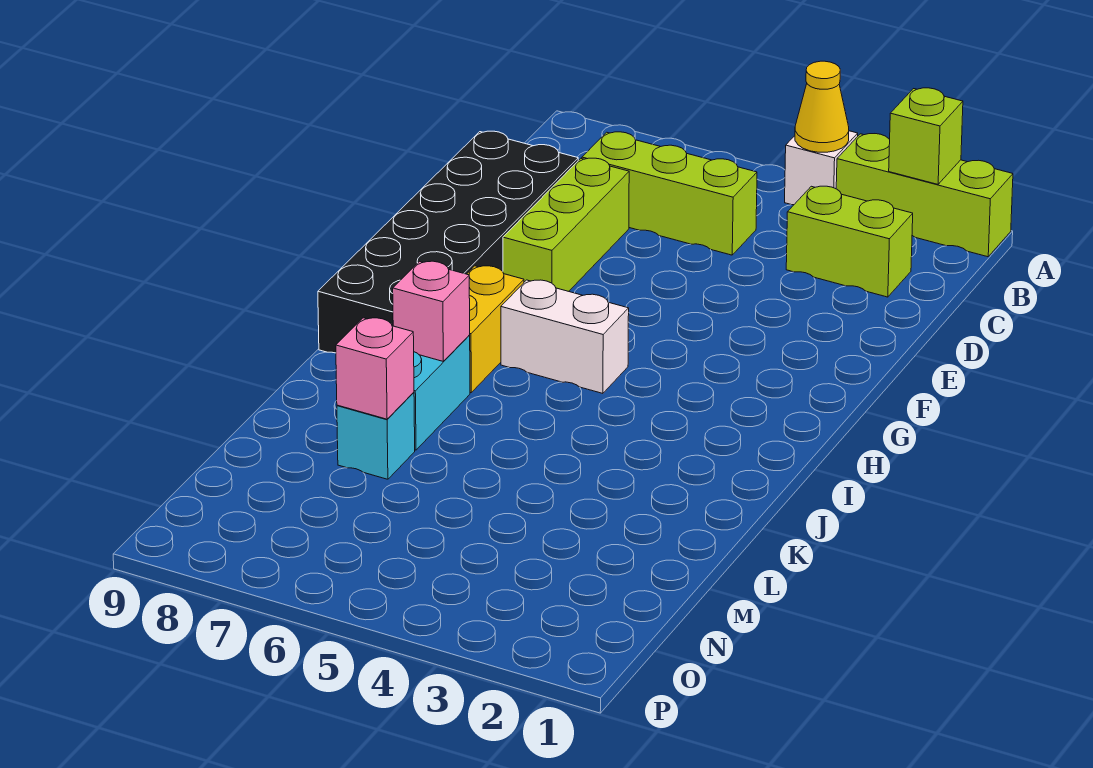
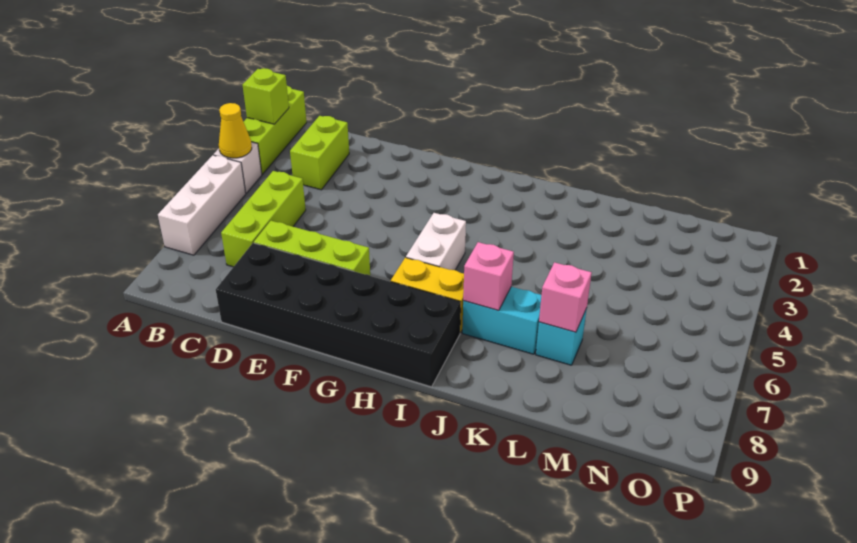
none -> white brick A5:A7 level 1

